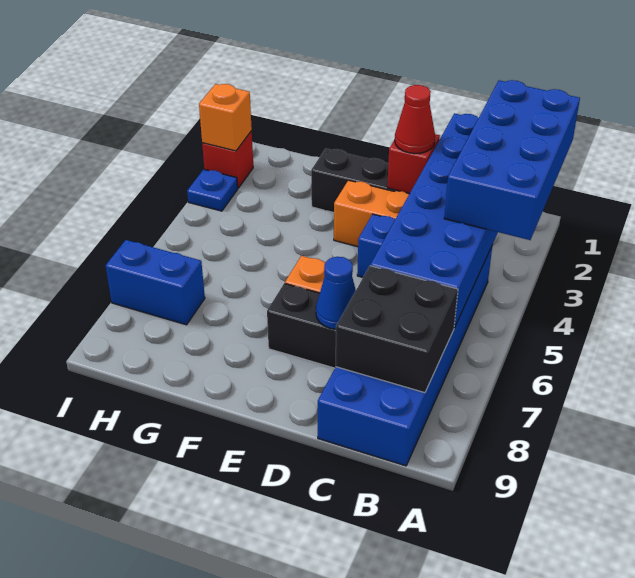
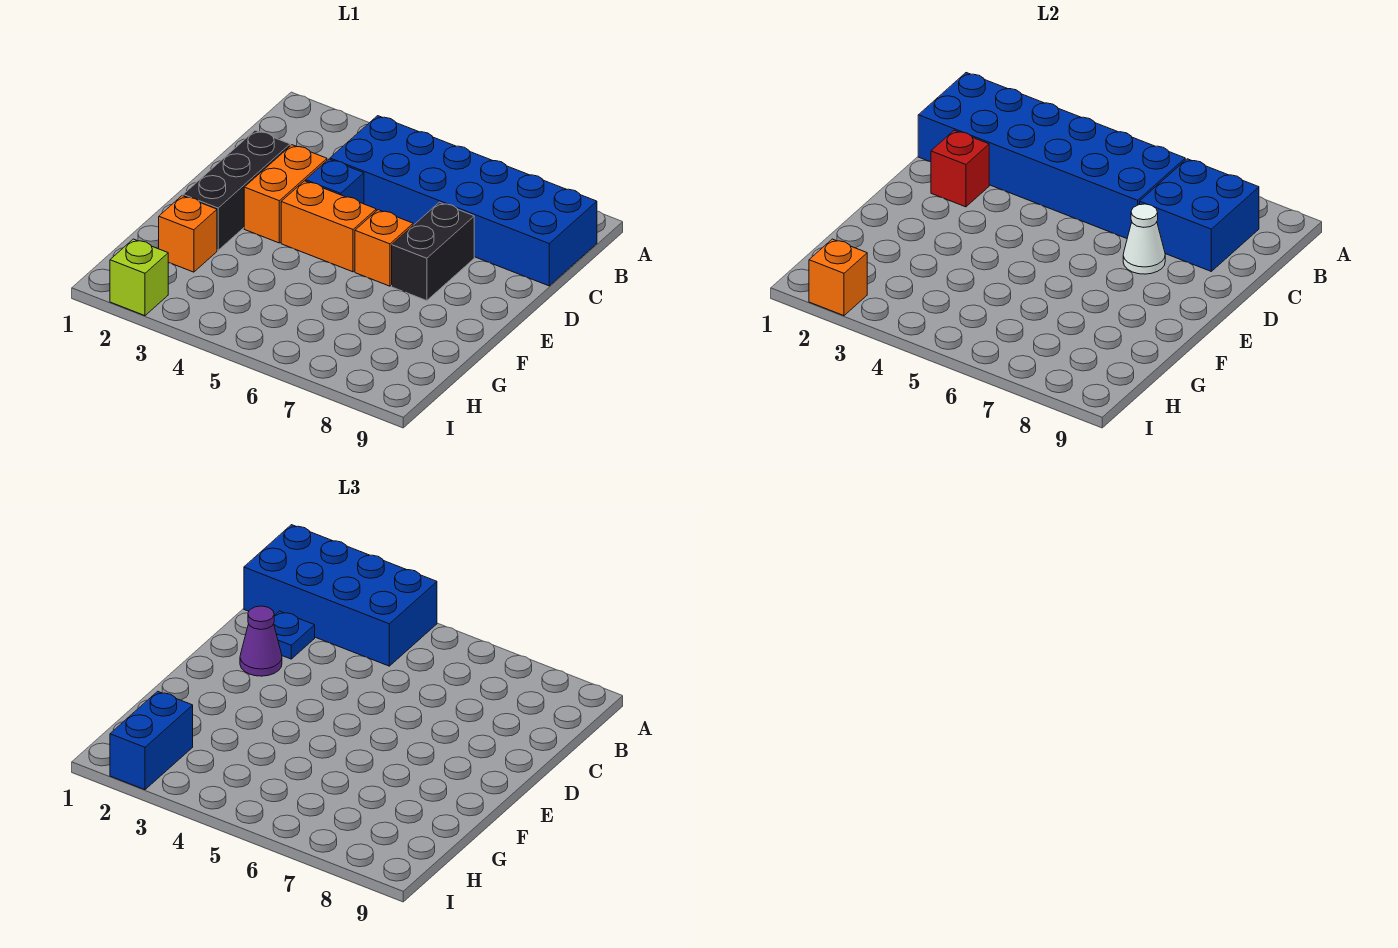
black brick B7:C8 level 2 -> blue brick B7:C8 level 2
red cone D2 level 3 -> purple cone D2 level 3
blue cone D7 level 2 -> white cone D7 level 2
none -> orange brick E4:E5 level 1
none -> orange brick G2 level 1
blue brick H7:I7 level 1 -> blue brick H2:I2 level 3
red brick I2 level 1 -> lime brick I2 level 1
blue plate I3 level 1 -> blue plate C2 level 3

